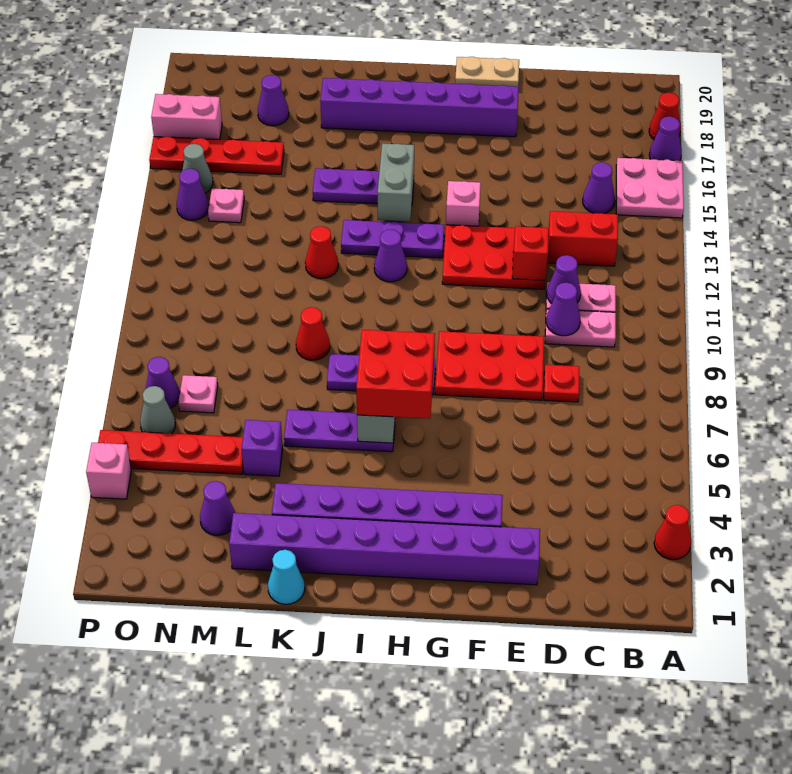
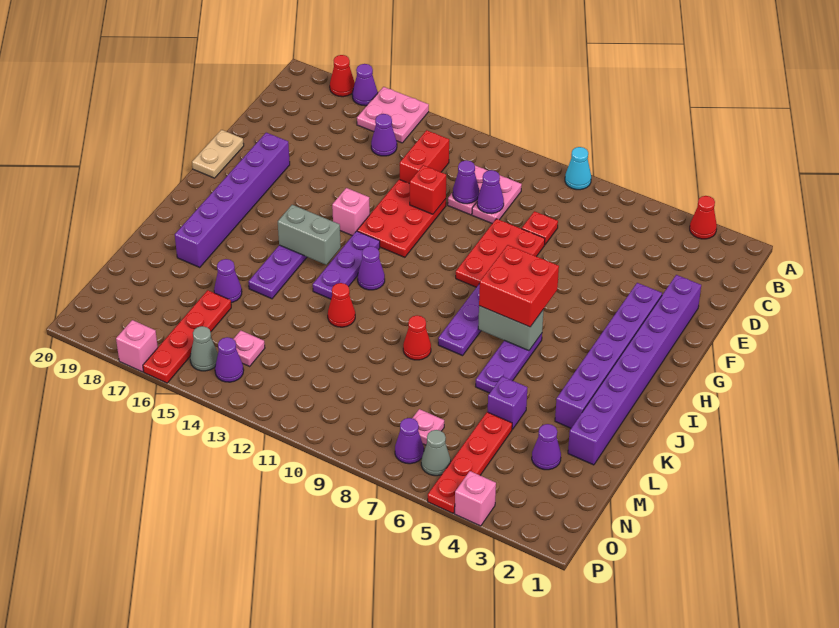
cyan cone K1 level 1 -> cyan cone A8 level 1
purple cone M18 level 1 -> purple cone L16 level 1
pink brick O17:P17 level 1 -> pink brick P17 level 1

